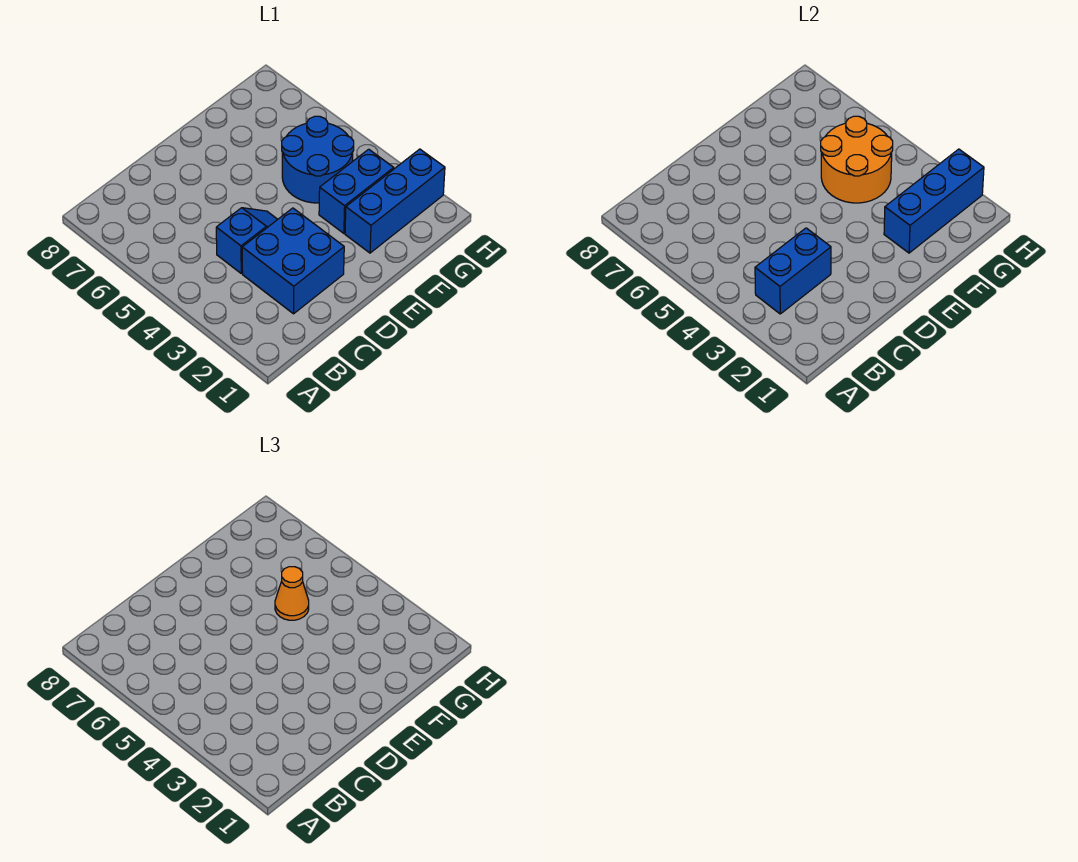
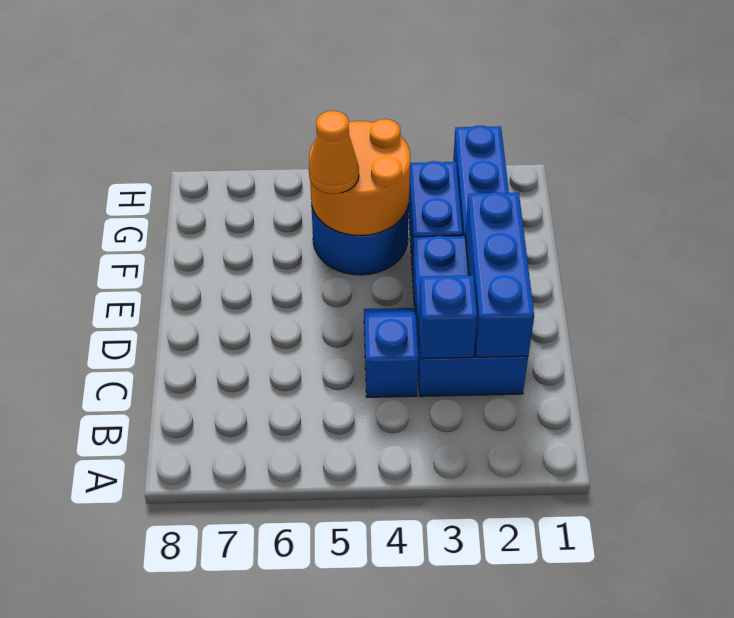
blue brick B3:C3 level 2 -> blue brick C3 level 2
blue brick C2:D3 level 1 -> blue brick C2:E3 level 1
blue brick F2:H2 level 2 -> blue brick C2:E2 level 2

